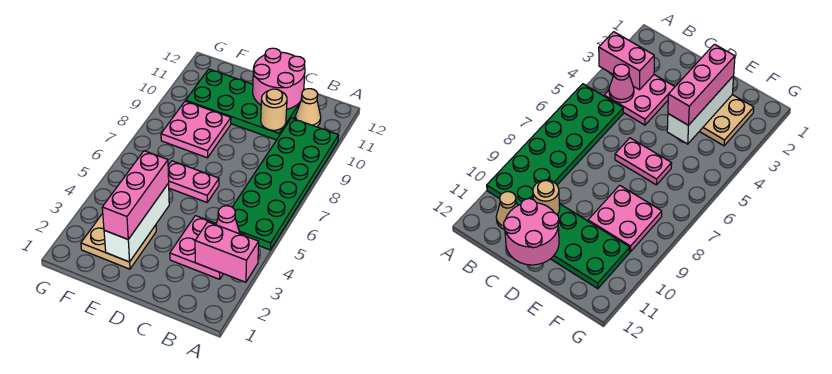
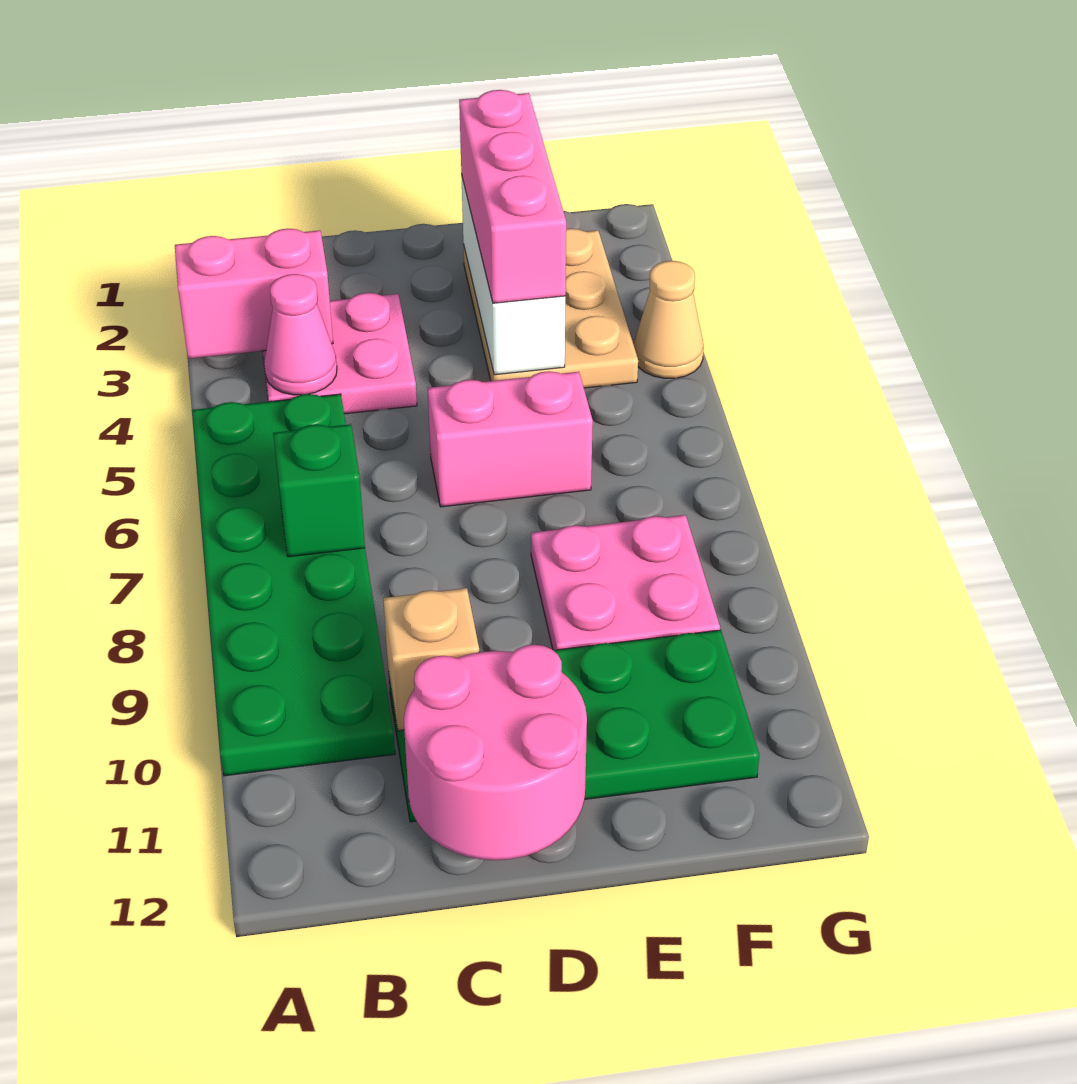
none -> green brick B7 level 2
tan cone B11 level 1 -> tan cone G4 level 1
tan round brick C10 level 2 -> tan brick C10 level 2
pink plate D6:E6 level 1 -> pink brick D6:E6 level 1
tan plate E2:F3 level 1 -> tan plate E2:F4 level 1

